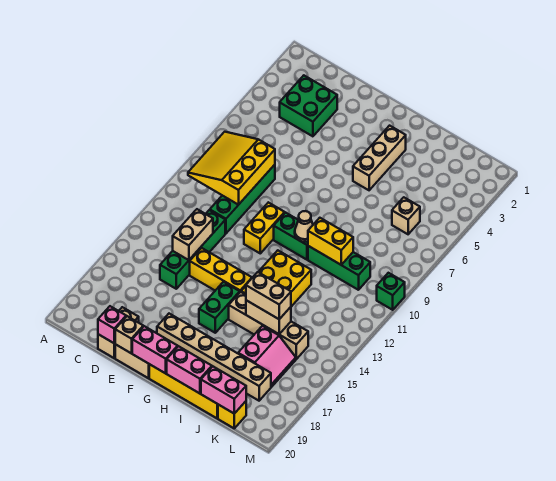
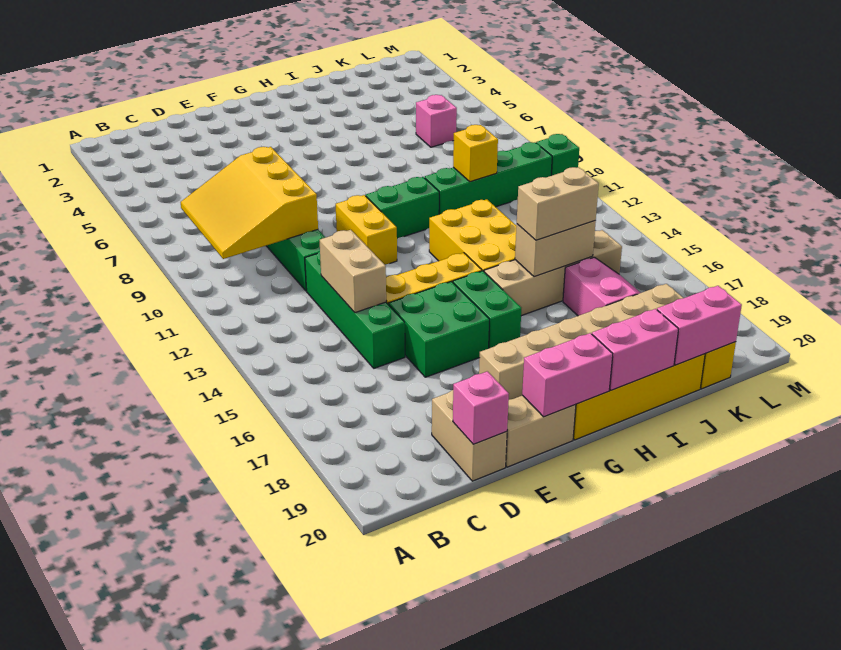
green brick C3:D4 level 1 -> green brick E15:F16 level 1
tan brick E20 level 2 -> none
tan brick H3:H5 level 1 -> none
tan cone H10 level 2 -> none
green brick I10:K10 level 1 -> green brick I10:L10 level 1
yellow brick I10:J10 level 2 -> yellow brick J10 level 2
tan brick K6 level 1 -> pink brick K6 level 1

